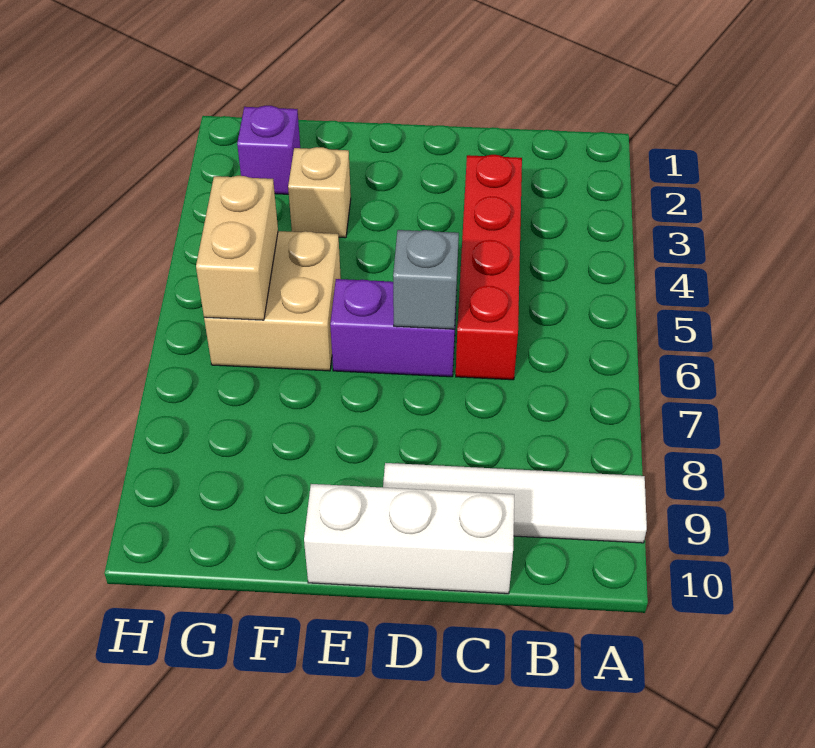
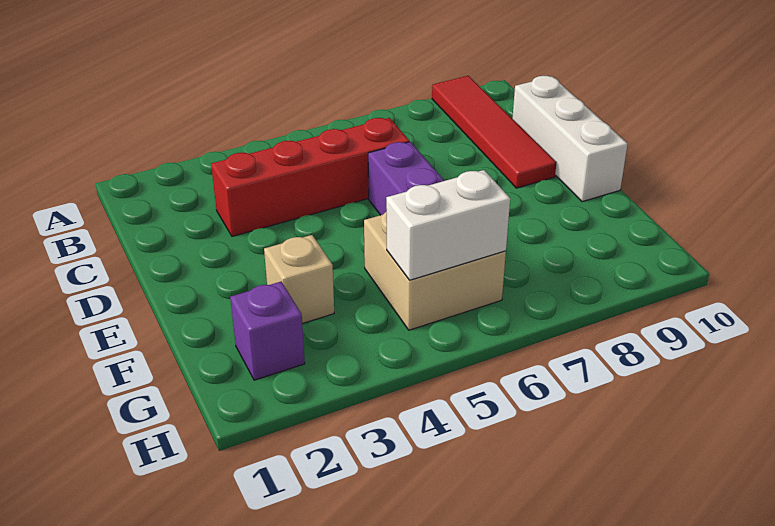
white tile A9:D9 level 1 -> red tile A9:D9 level 1
grey brick D6 level 2 -> none
tan brick G5:G6 level 2 -> white brick G5:G6 level 2

